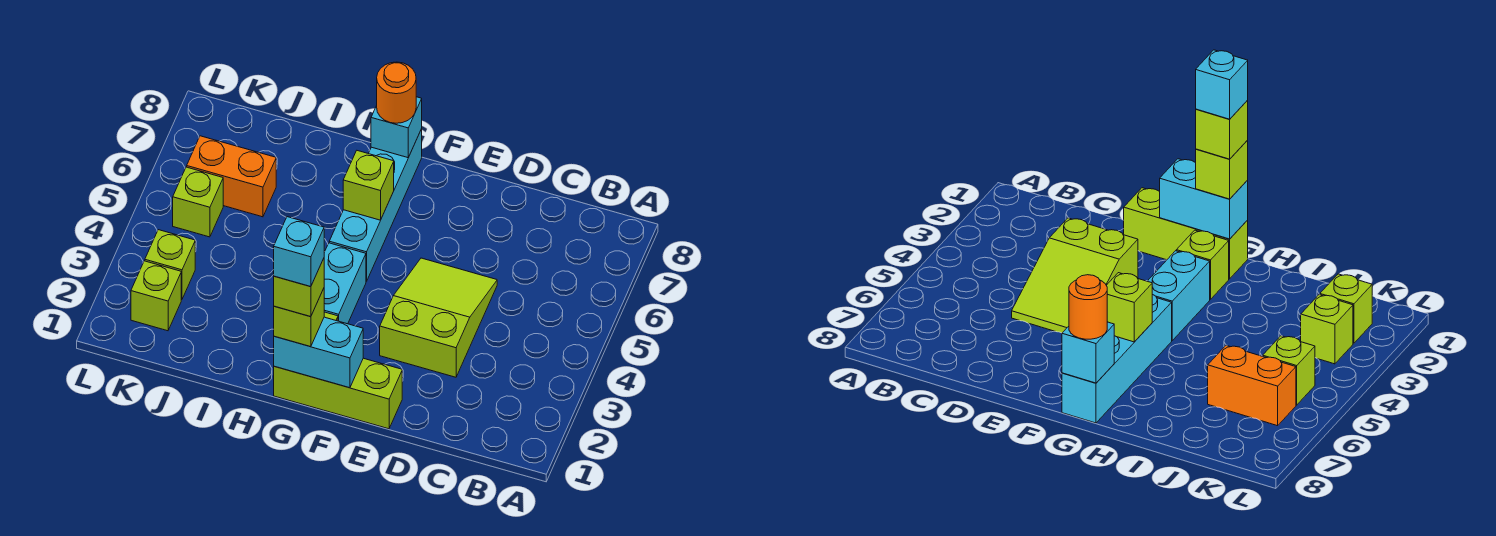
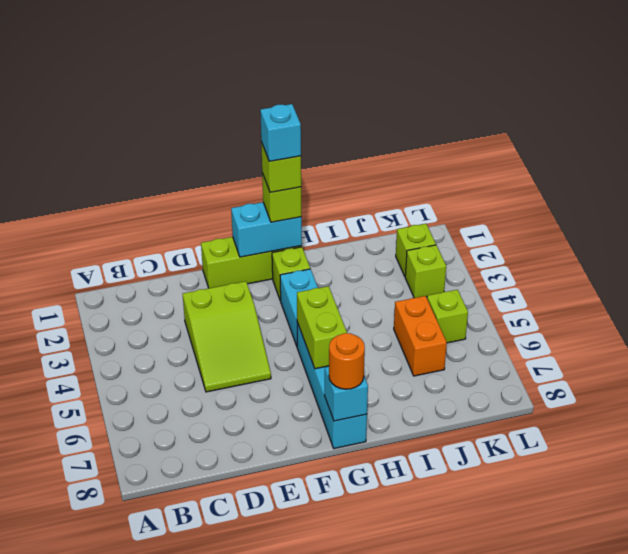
lime brick G6 level 2 -> lime brick G5:G6 level 2
orange brick J6:K6 level 1 -> orange brick J5:J6 level 1

